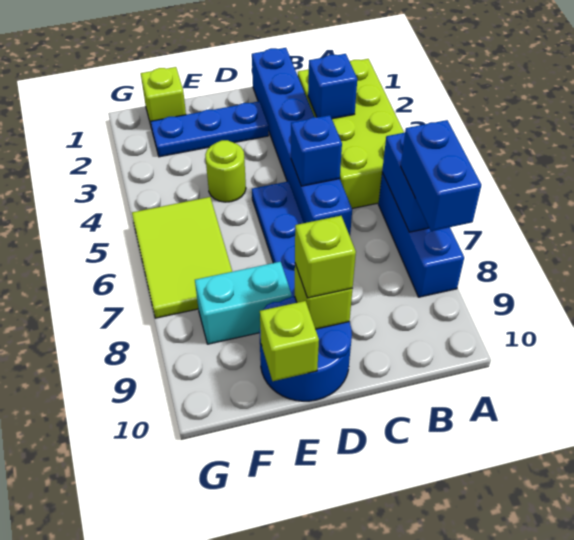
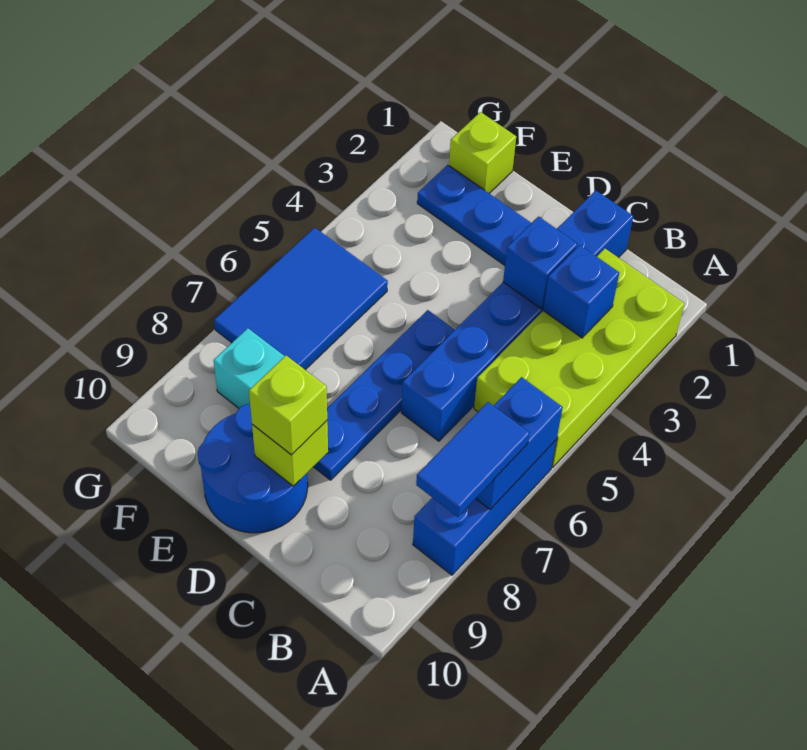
blue brick A7:A8 level 3 -> blue tile A7:A8 level 3
blue brick C5 level 2 -> blue brick C3 level 2
lime round brick E4 level 1 -> none
lime brick E10 level 2 -> none
lime tile F5:G7 level 1 -> blue tile F5:G7 level 1

